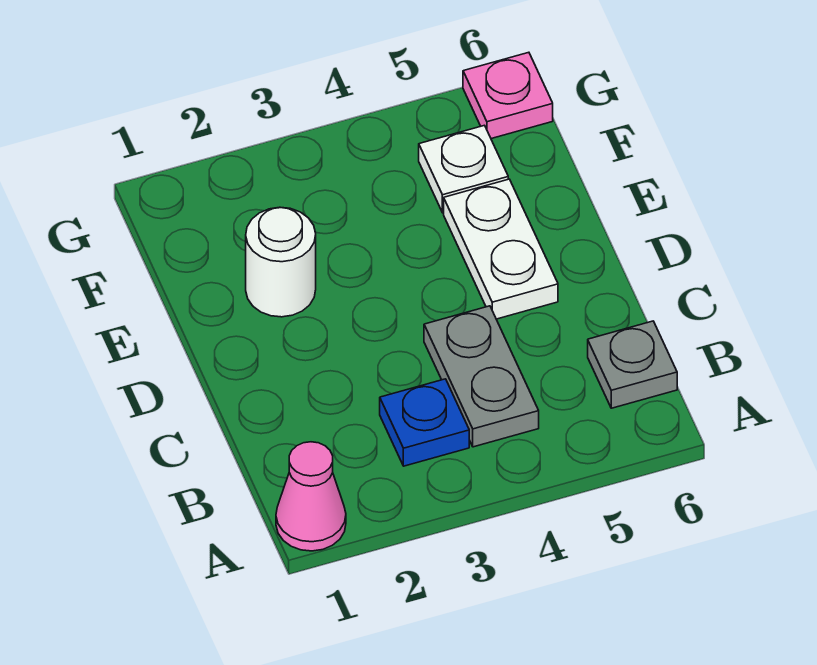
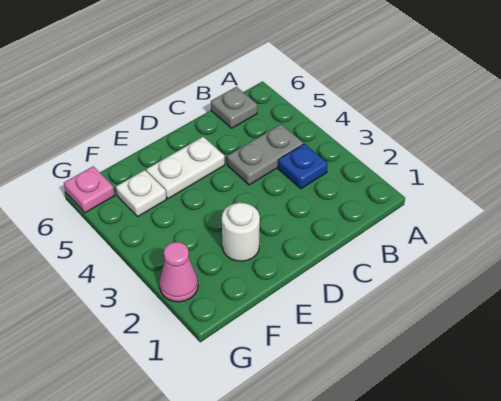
pink cone A1 level 1 -> pink cone G2 level 1

